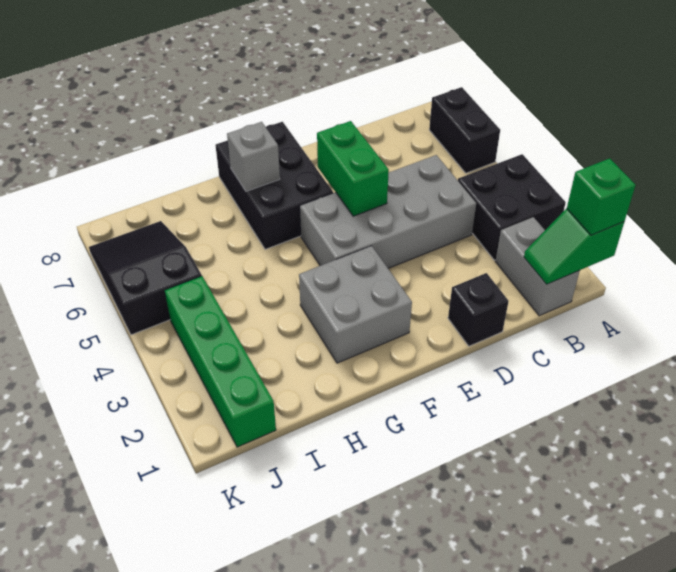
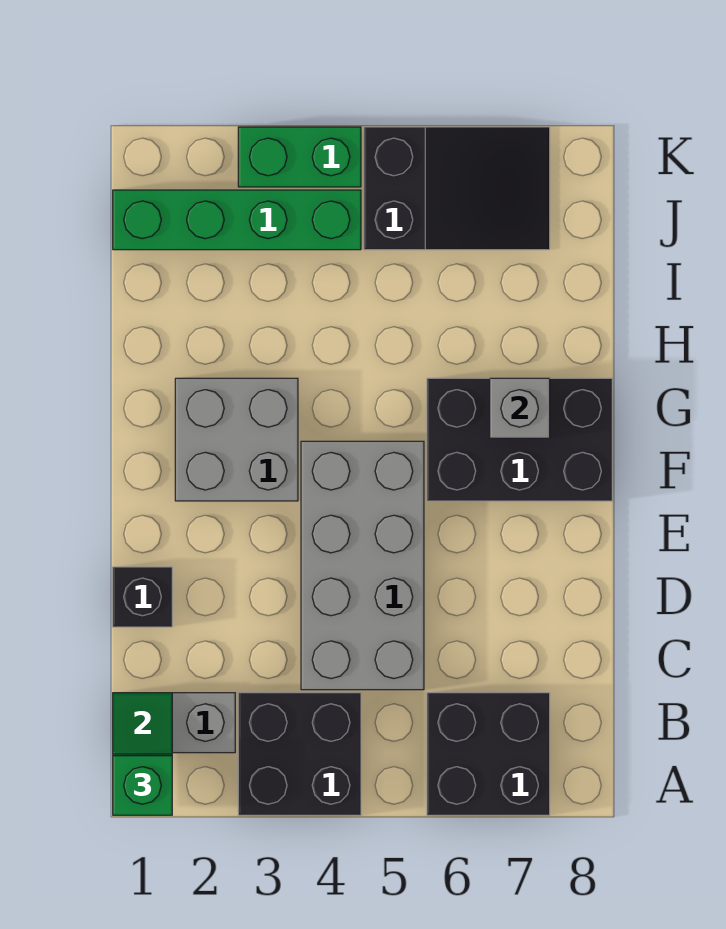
black brick A6:A7 level 1 -> black brick A6:B7 level 1
green brick E5:E6 level 2 -> green brick K3:K4 level 1

